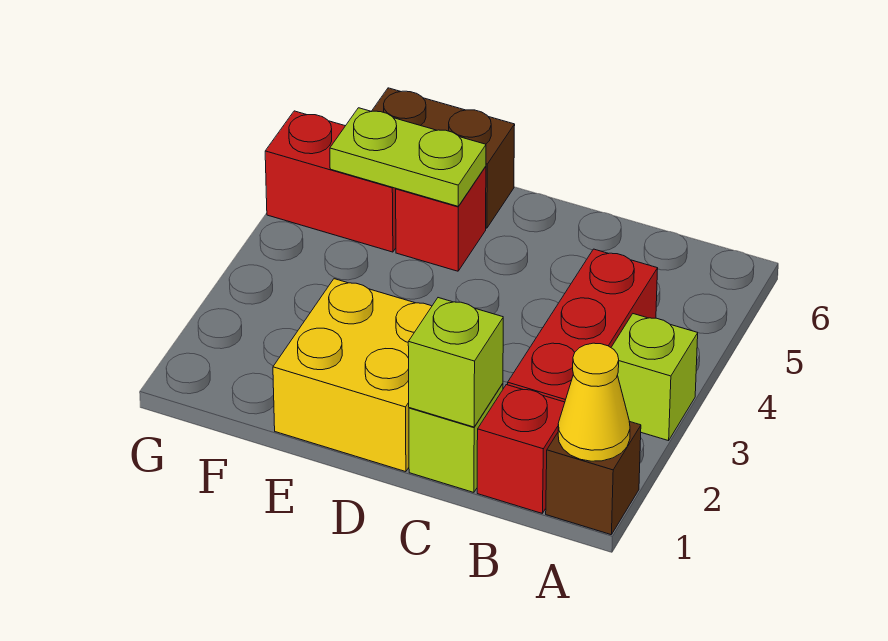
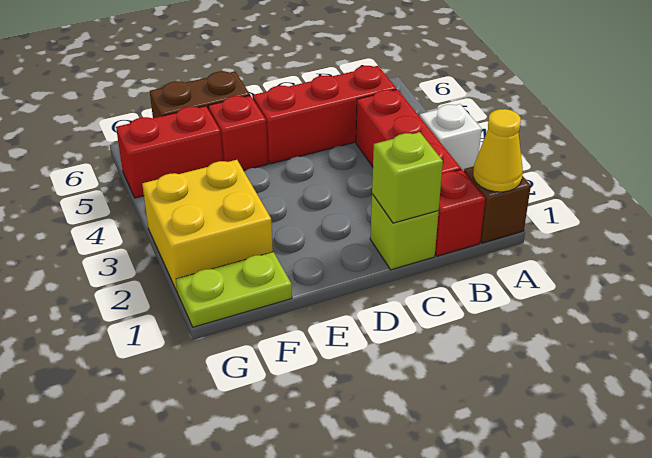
lime brick A3 level 1 -> white brick A3 level 1
none -> red brick B5:D5 level 1
yellow brick D1:E2 level 1 -> yellow brick F2:G3 level 1
lime plate E5:F5 level 2 -> lime plate F1:G1 level 1

